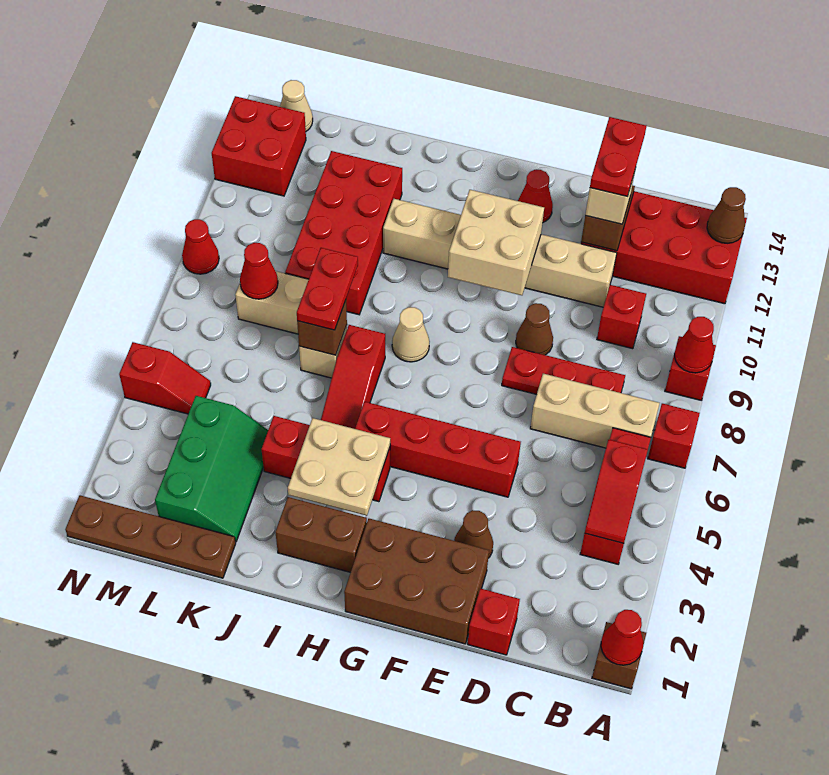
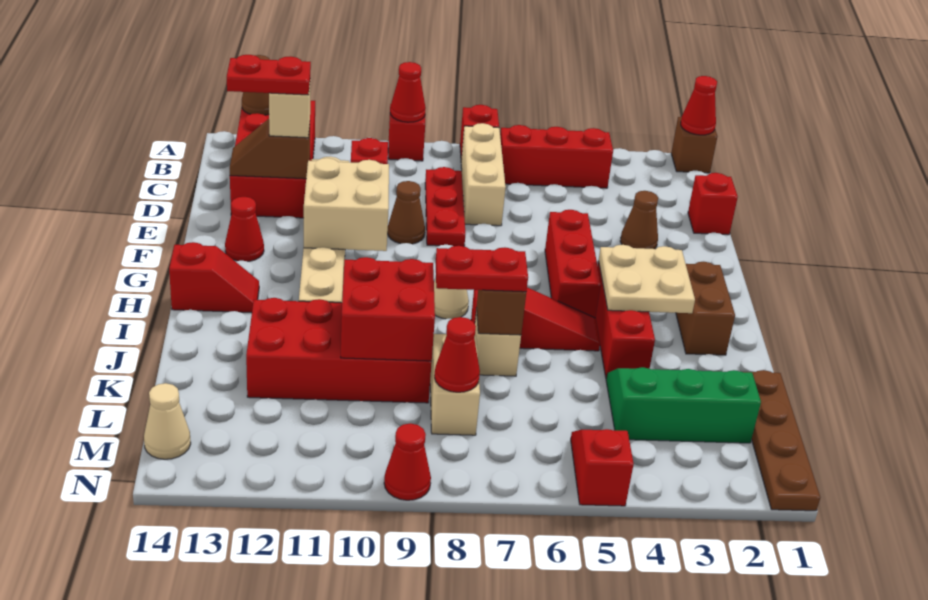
red slope B4:B5 level 2 top 5 -> red slope H13:H14 level 1 top 14
brown brick E1:G2 level 1 -> none
red brick E5:H5 level 1 -> red brick F5:H5 level 1
red brick M12:N13 level 1 -> red brick J9:K10 level 2

